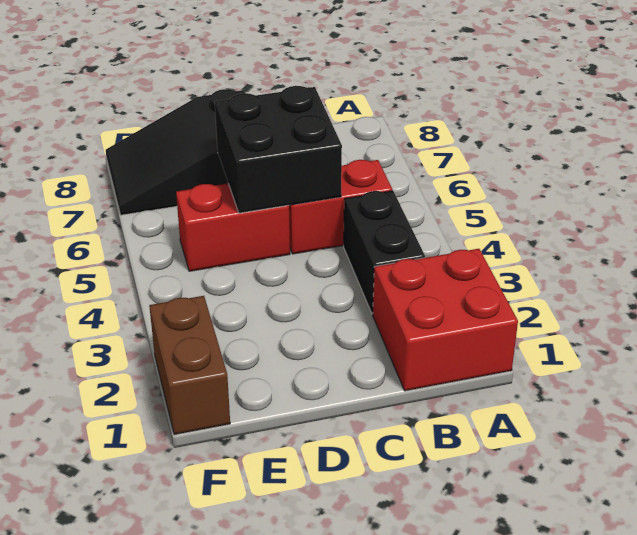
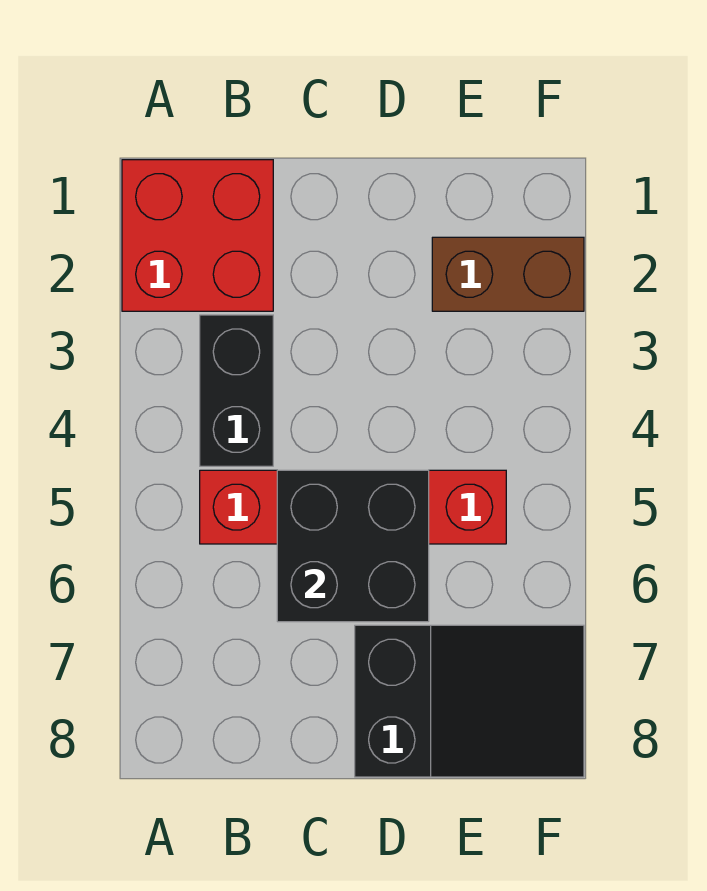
brown brick F1:F2 level 1 -> brown brick E2:F2 level 1

